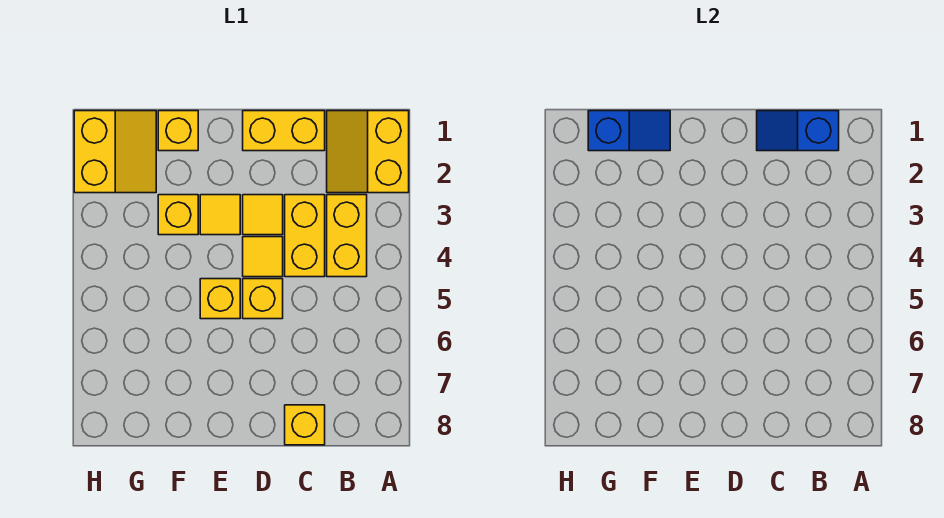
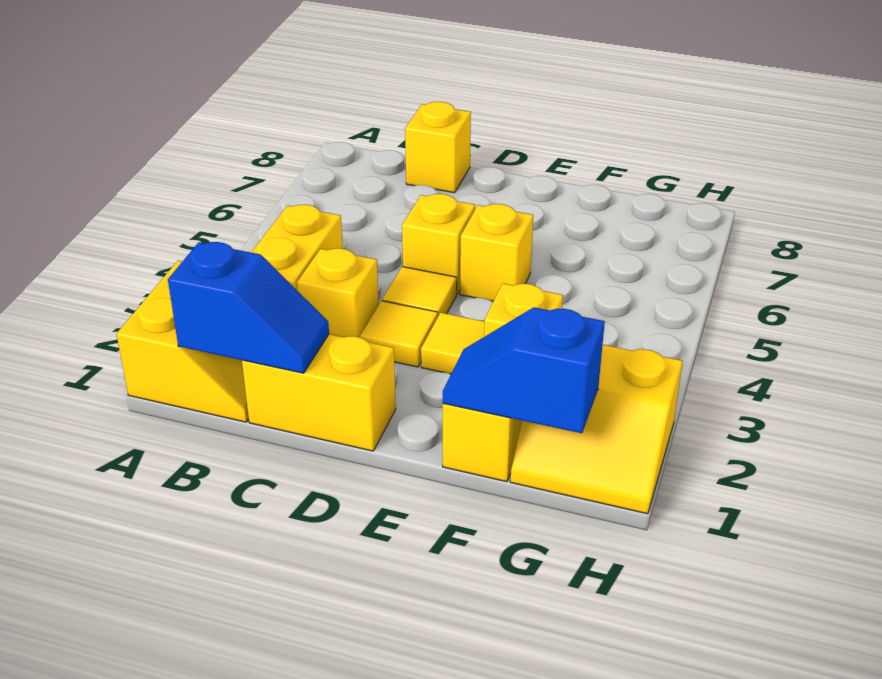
yellow brick C3:C4 level 1 -> yellow brick C3 level 1
yellow slope G1:H2 level 1 top H -> yellow slope G1:H2 level 1 top 2

